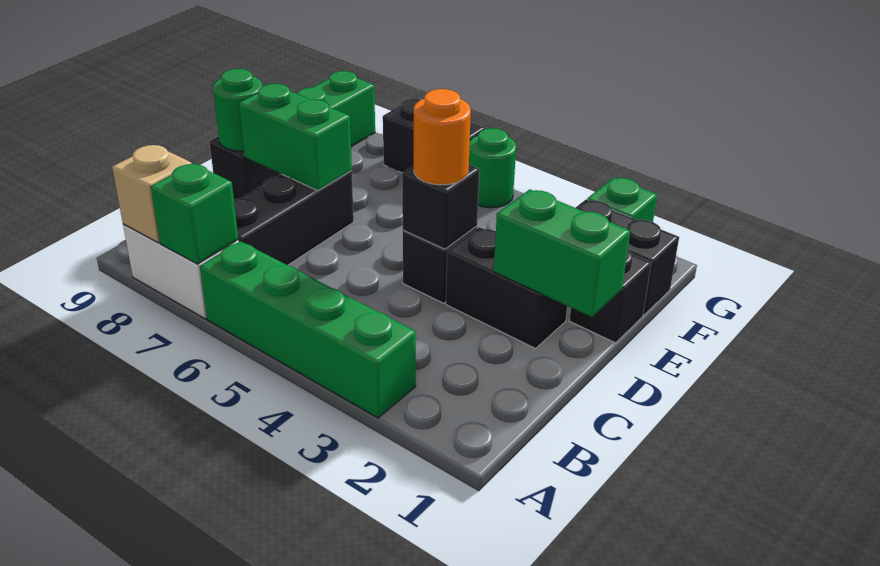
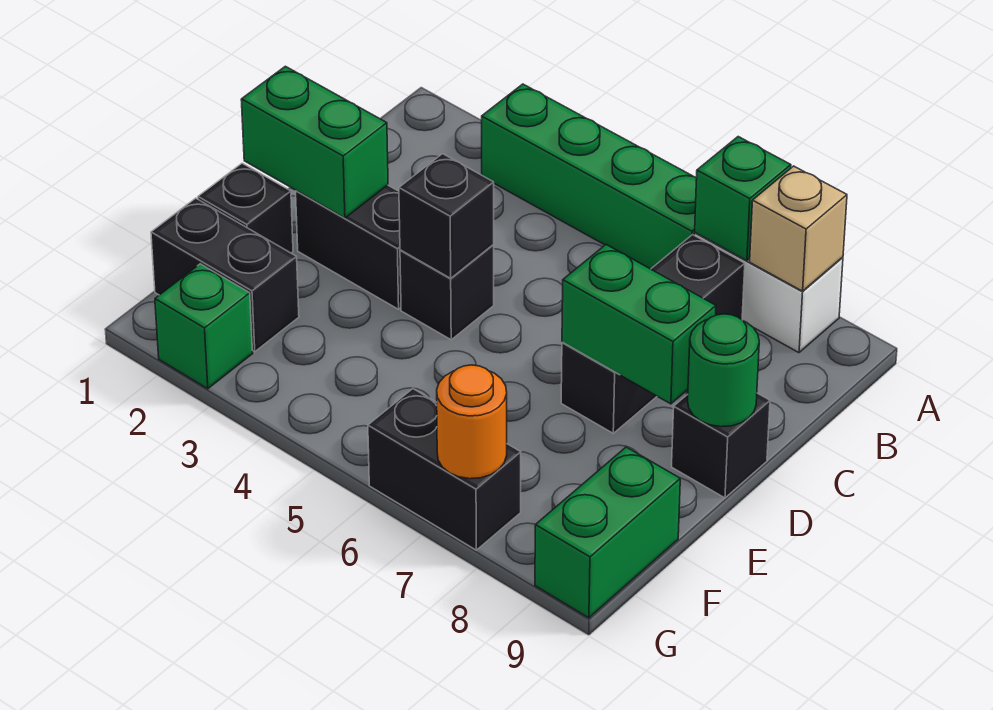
orange round brick D4 level 3 -> orange round brick G7 level 2
green round brick G5 level 1 -> none

